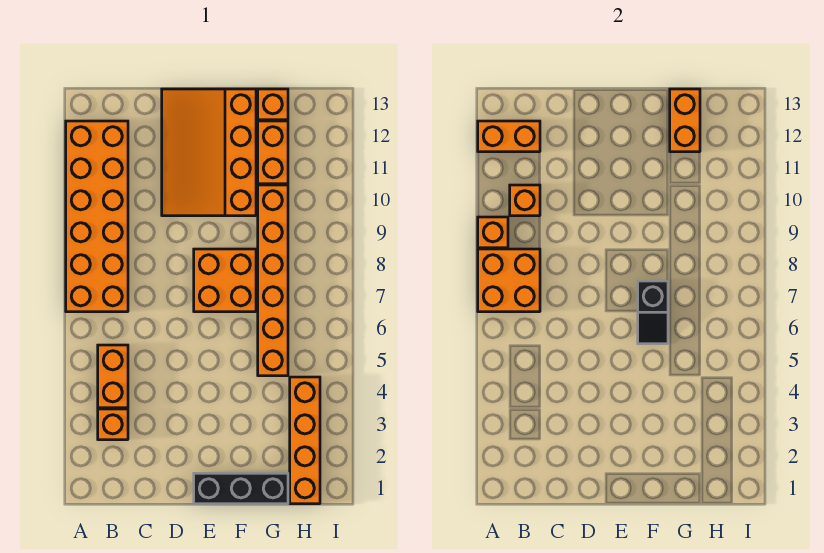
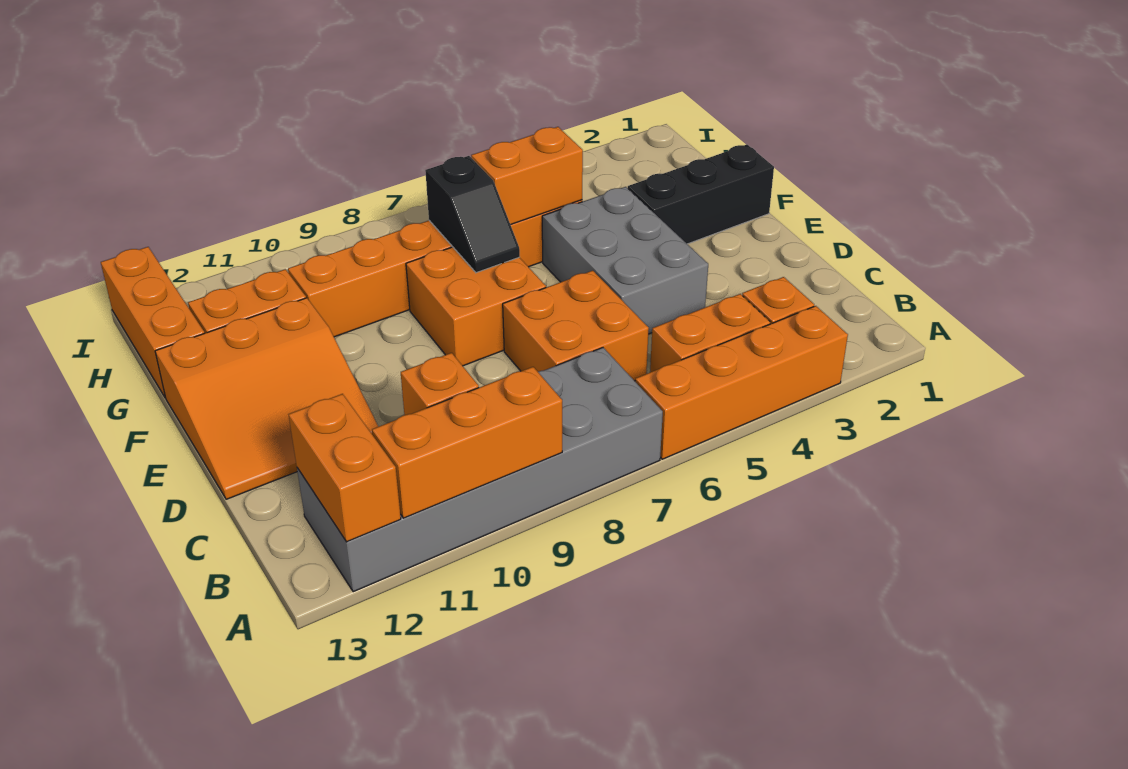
orange brick A7:B12 level 1 -> grey brick A7:B12 level 1
orange brick A7:B8 level 2 -> orange brick C6:D7 level 1
orange brick A9 level 2 -> orange brick A9:A11 level 2
none -> grey brick D4:F5 level 1
orange slope D10:F13 level 1 top F -> orange slope D11:F13 level 1 top F
black brick E1:G1 level 1 -> black brick F1:F3 level 1
black slope F6:F7 level 2 top 7 -> black slope F7:G7 level 2 top G
orange brick G12:G13 level 2 -> orange brick G5:G6 level 2
orange brick G13 level 1 -> orange brick G13:I13 level 1
orange brick H1:H4 level 1 -> orange brick A3:A6 level 1

